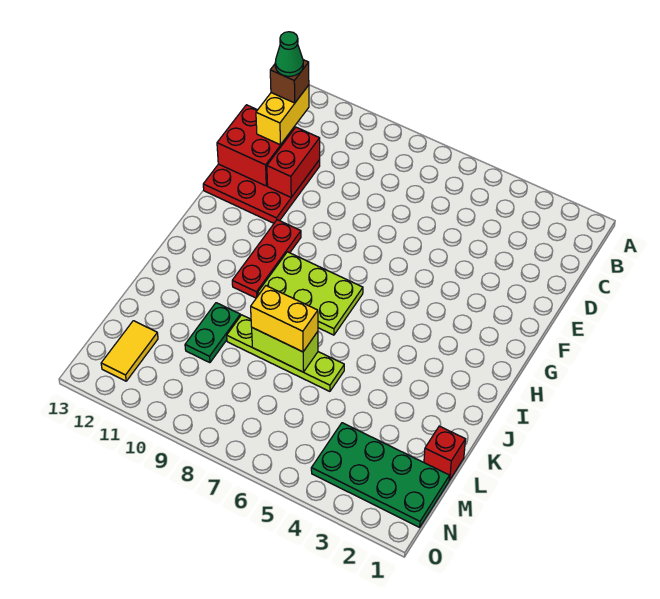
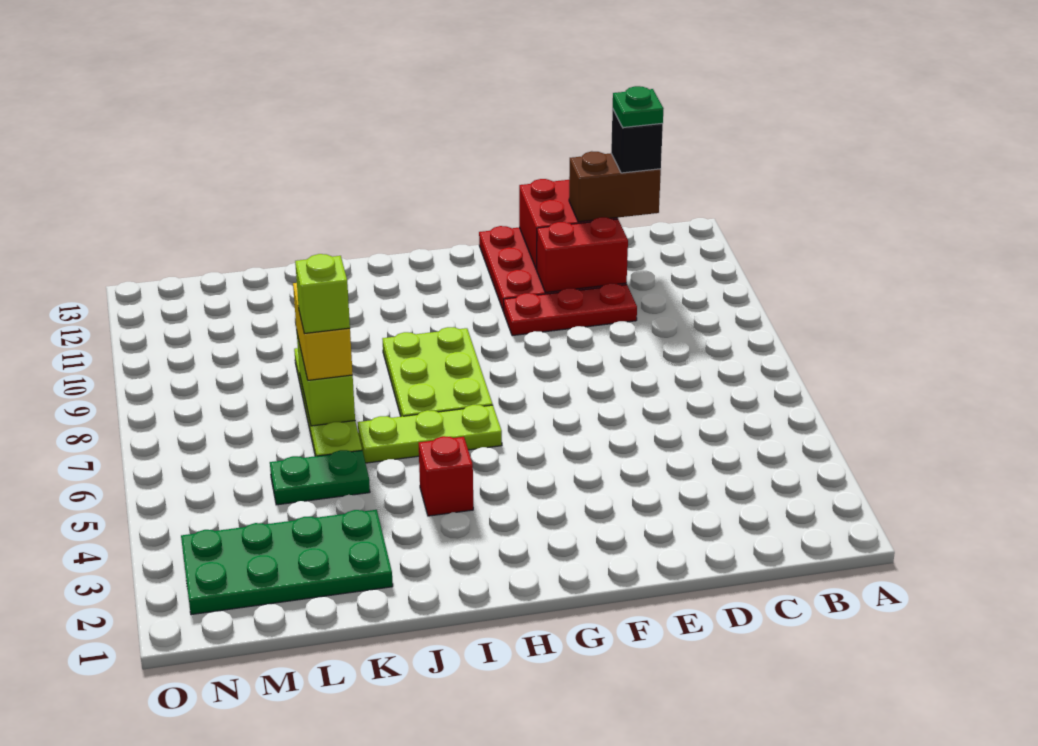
yellow brick C12:D12 level 3 -> brown brick C12:D12 level 3
brown brick C12 level 4 -> black brick C12 level 4
green cone C12 level 5 -> green plate C12 level 5
red plate G10:I10 level 1 -> red plate D10:F10 level 1
none -> lime plate H6:J6 level 1
none -> lime brick K7 level 4
green plate K10:L10 level 1 -> green plate K5:L5 level 1
red brick L1 level 1 -> red brick I4 level 1
green plate M1:N4 level 1 -> green plate K2:N3 level 1
yellow tile M12:N12 level 1 -> none

